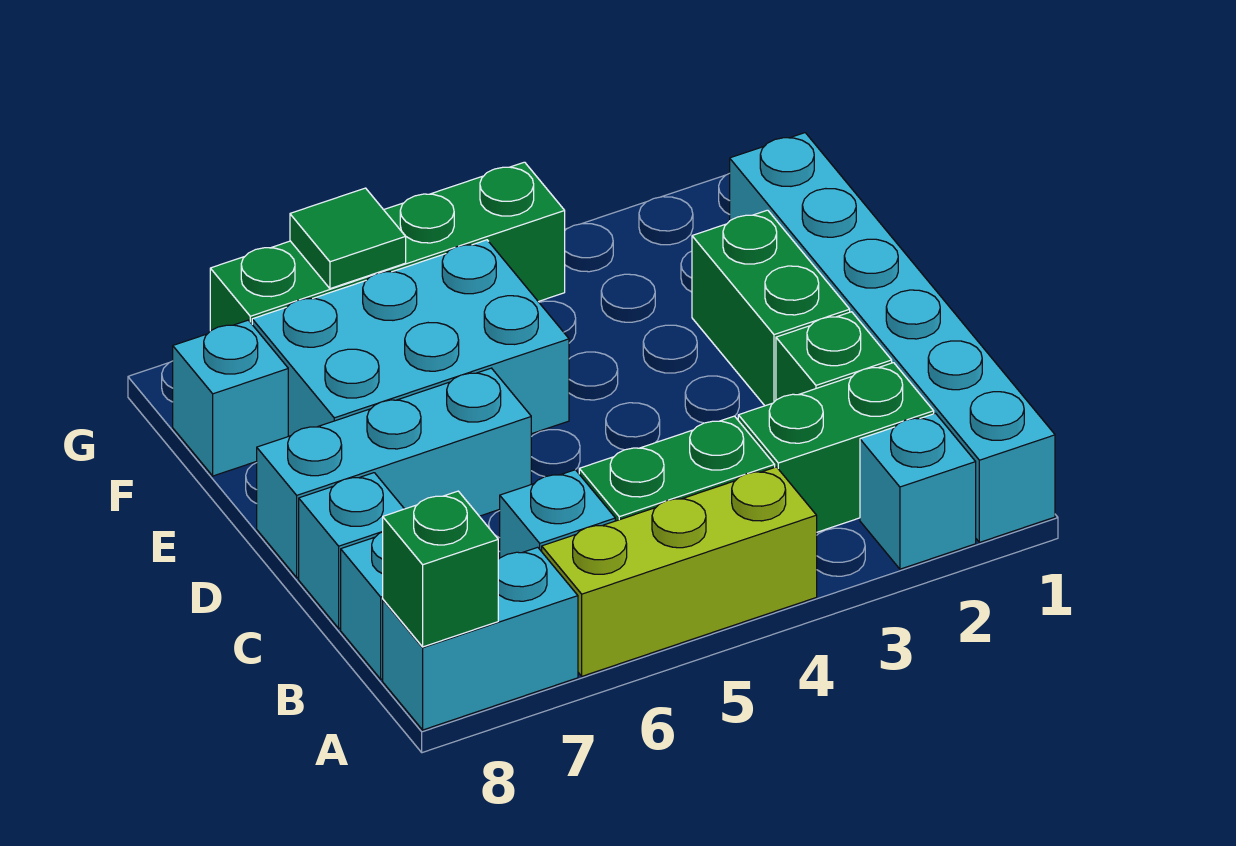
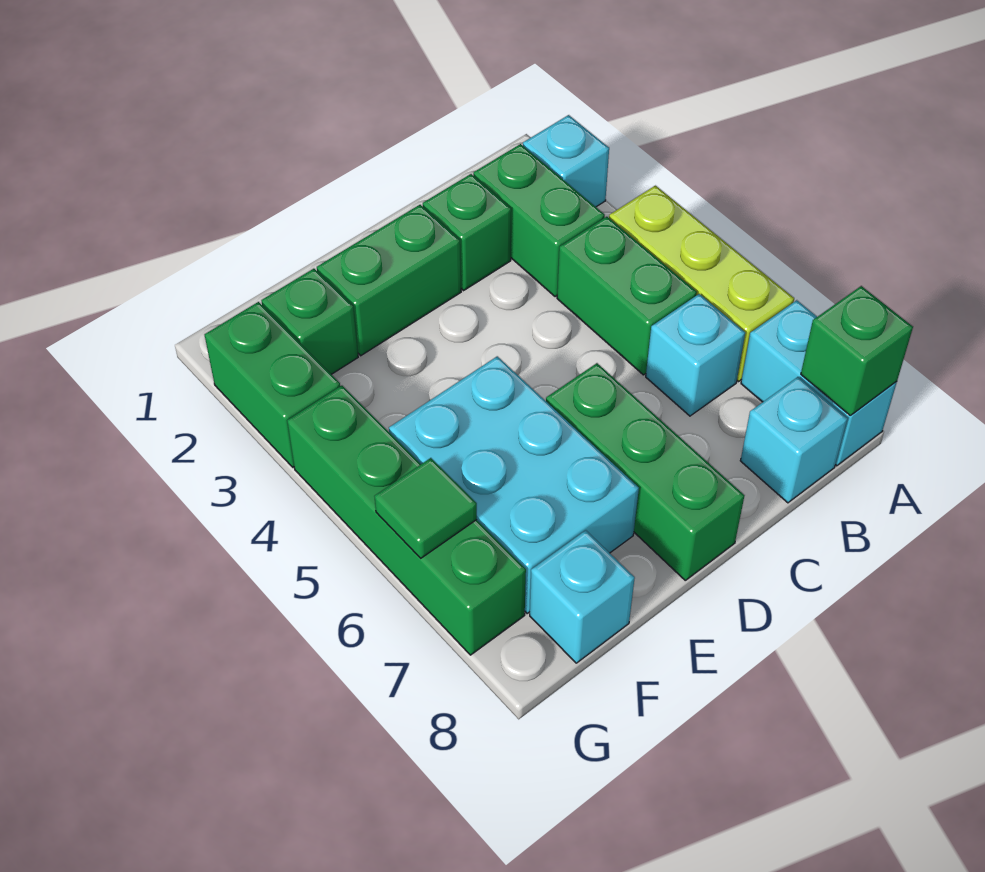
cyan brick A1:F1 level 1 -> none
cyan brick C8 level 1 -> none
cyan brick D6:D8 level 1 -> green brick D6:D8 level 1
none -> green brick F2 level 1
none -> green brick G2:G3 level 1

